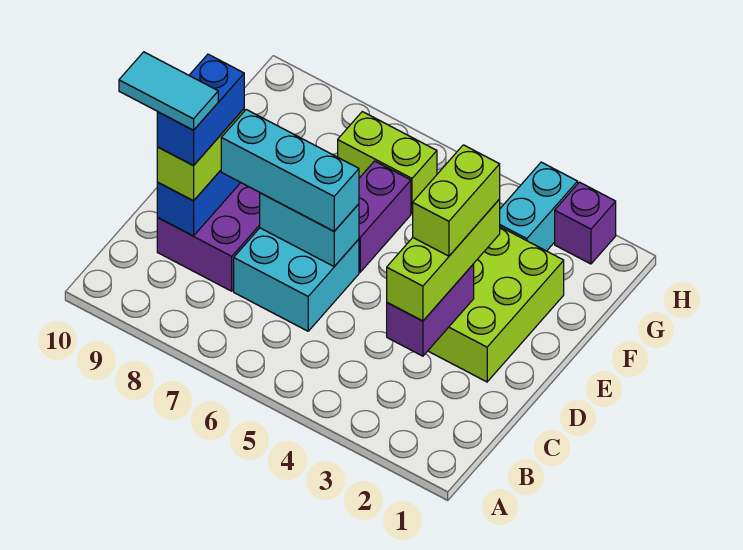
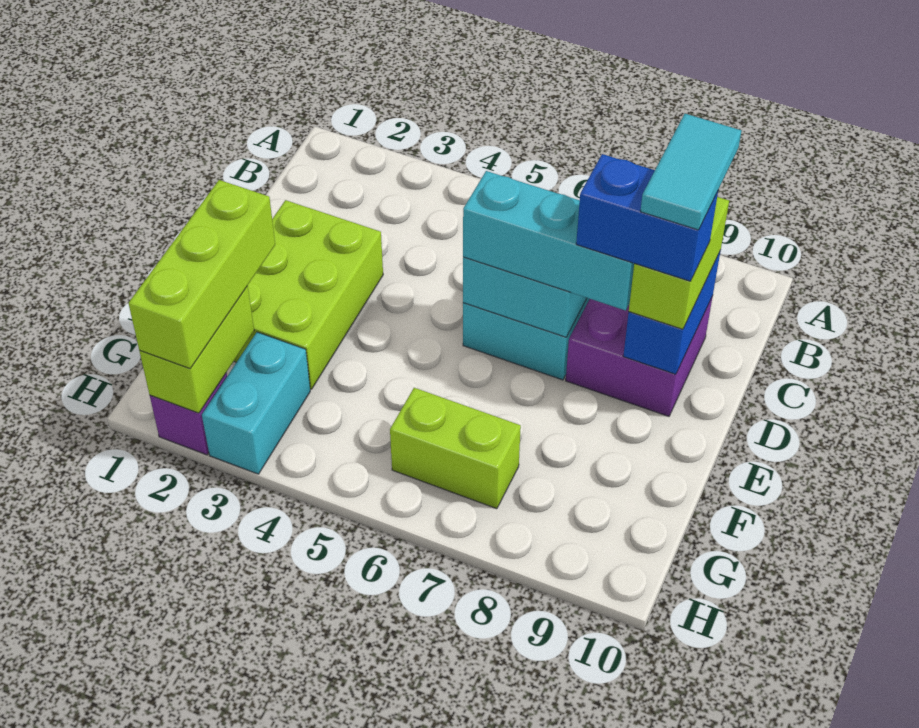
purple brick C3:D3 level 2 -> none
lime brick C3:E3 level 3 -> lime brick F2:H2 level 3
blue brick C9:D9 level 4 -> blue brick D8:D9 level 4
cyan tile C9:C10 level 5 -> cyan tile C9:D9 level 5
lime brick D3:E3 level 4 -> lime brick G2:H2 level 2
purple brick E6:F6 level 1 -> none

